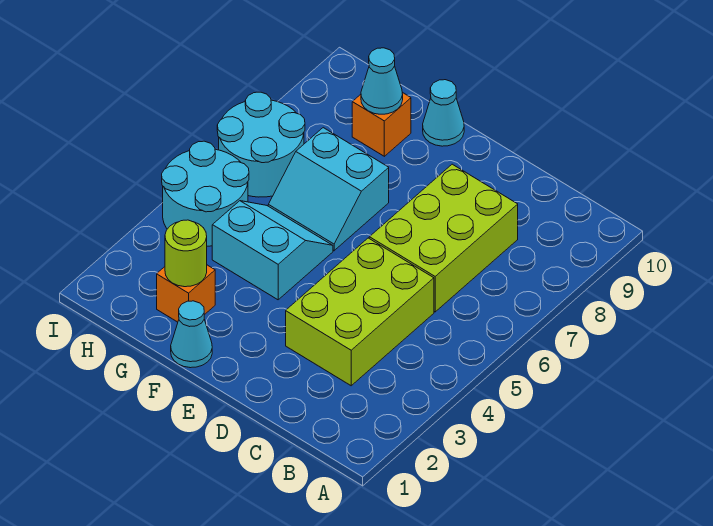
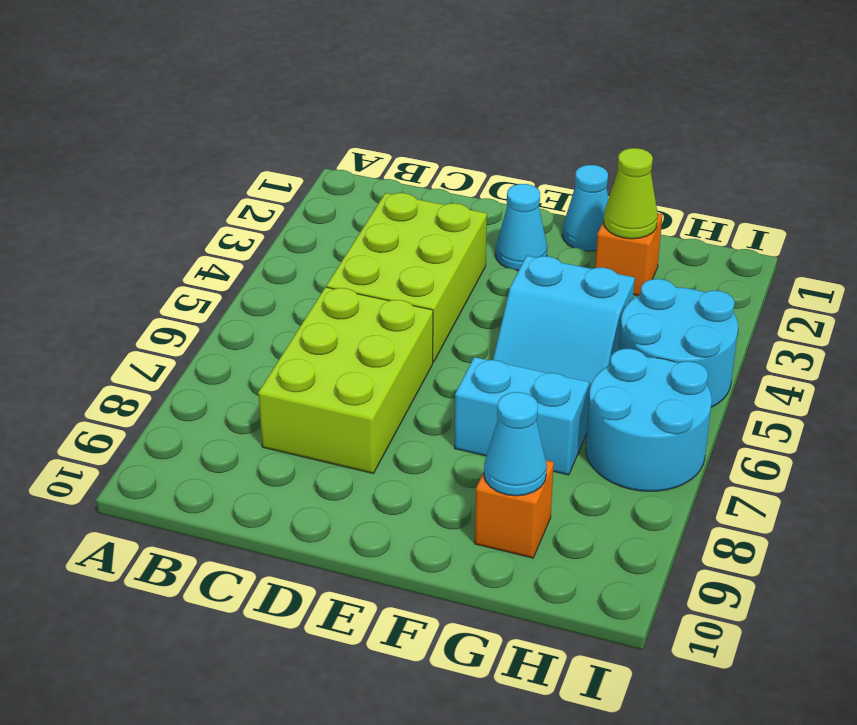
cyan cone F10 level 1 -> cyan cone E2 level 1
lime round brick G2 level 2 -> lime cone G2 level 2

